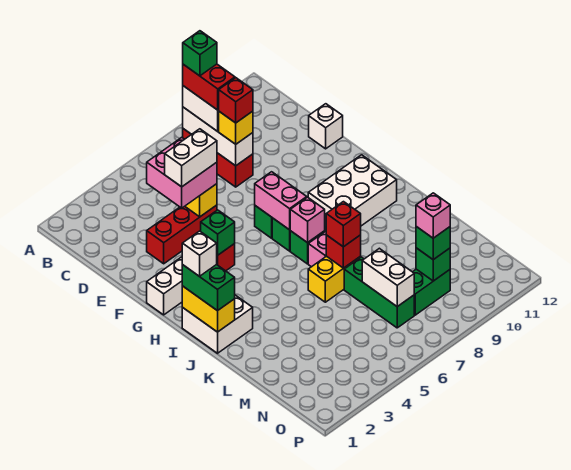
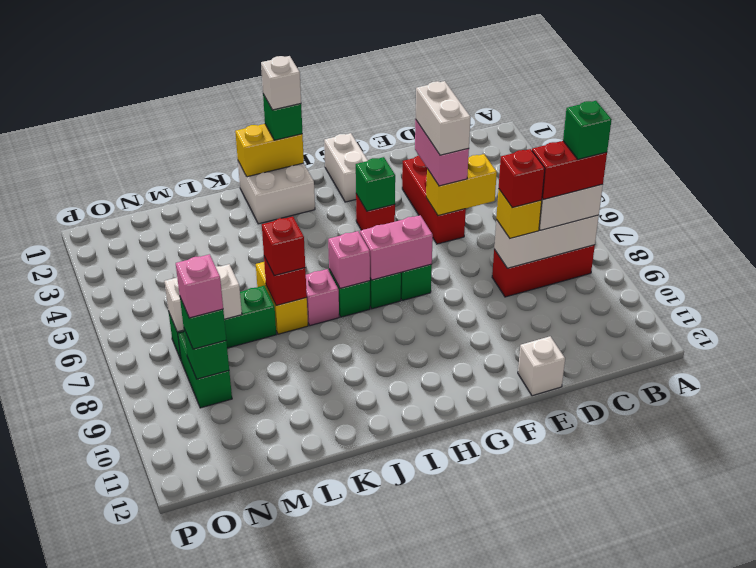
pink brick D4:E5 level 3 -> pink brick E4:E5 level 3
white brick H9:I11 level 1 -> none
green brick I1:J1 level 3 -> green brick I1 level 3

